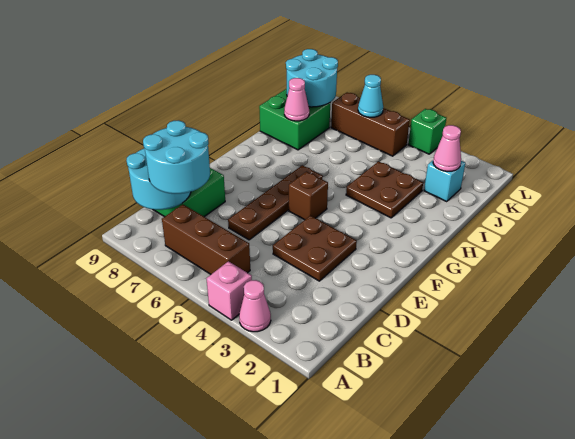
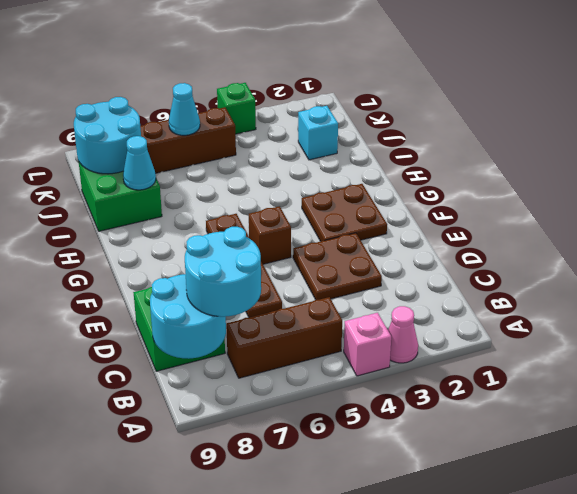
brown plate H3:I4 level 1 -> brown plate F2:G3 level 1
pink cone I8 level 2 -> cyan cone I8 level 2
pink cone J2 level 2 -> none

